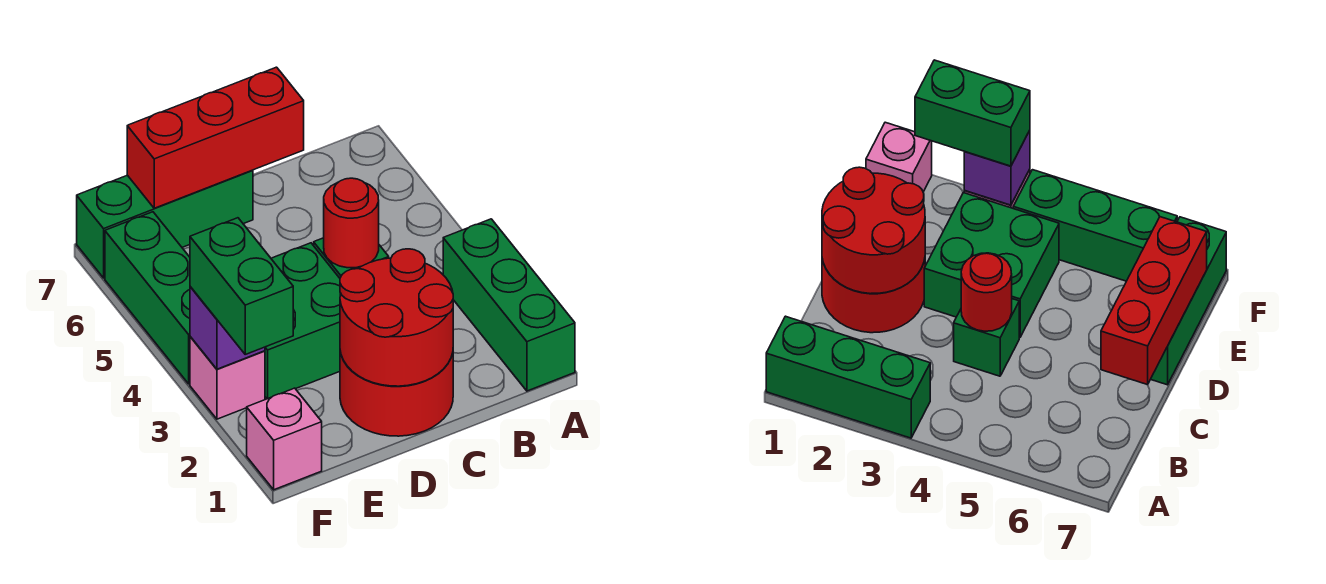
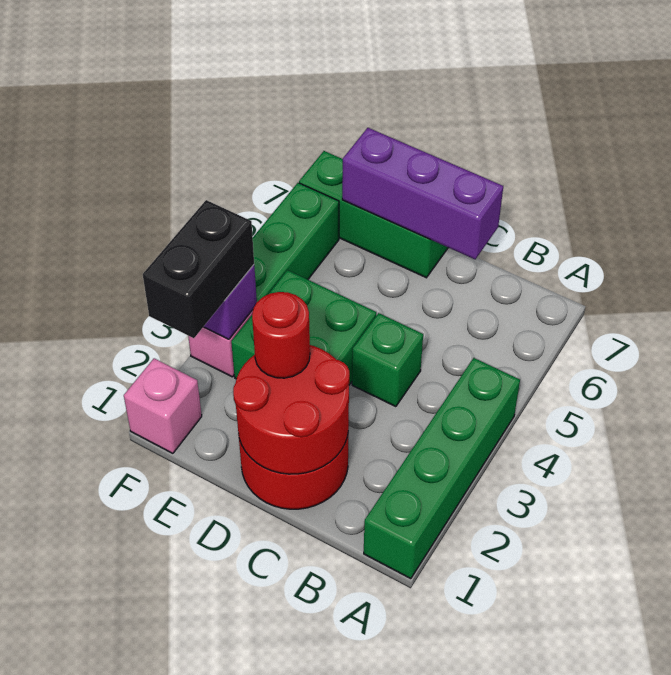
green brick A1:A3 level 1 -> green brick A1:A4 level 1
red round brick C4 level 2 -> red round brick D2 level 3
red brick C7:E7 level 2 -> purple brick C7:E7 level 2
green brick F2:F3 level 3 -> black brick F2:F3 level 3

